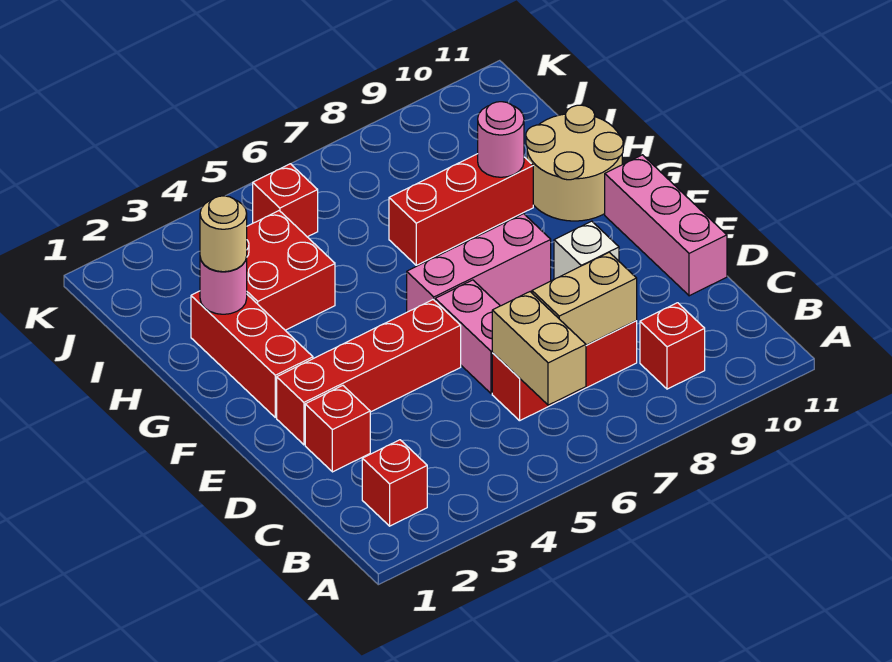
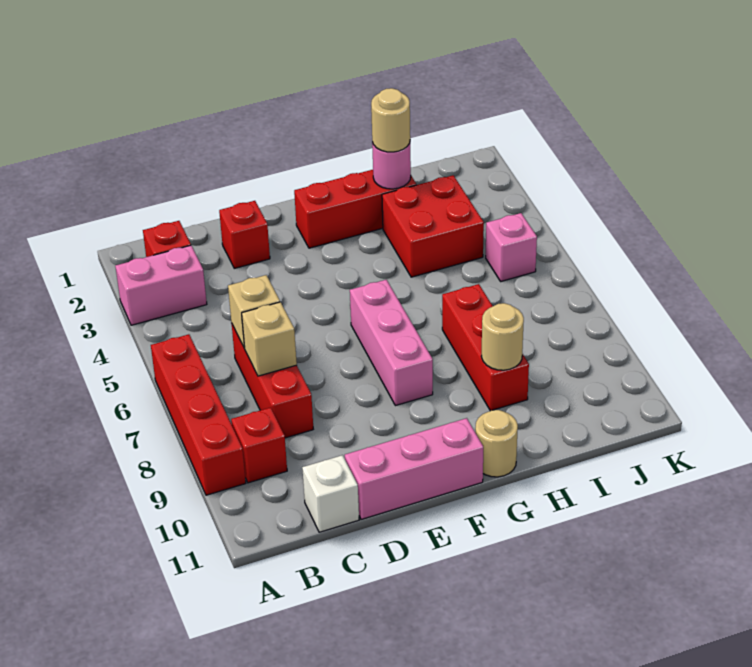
tan brick B6:C6 level 2 -> tan brick C6 level 2
tan brick C7:C8 level 2 -> tan brick C7 level 2
pink brick D6:E6 level 1 -> pink brick A3:B3 level 1
red brick E2:E5 level 1 -> red brick A6:A9 level 1
white brick E9 level 1 -> white brick C11 level 1
tan round brick G10:H11 level 1 -> tan round brick G11 level 1
pink round brick H9 level 2 -> tan round brick H9 level 2
red brick J5 level 1 -> pink brick J5 level 1

